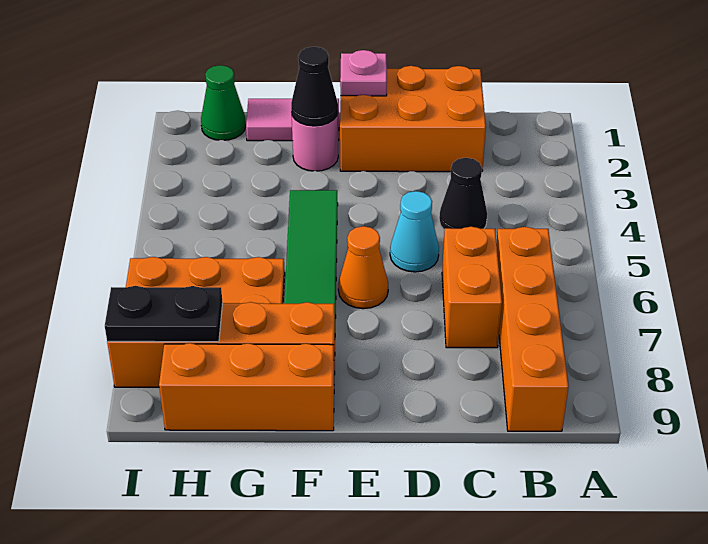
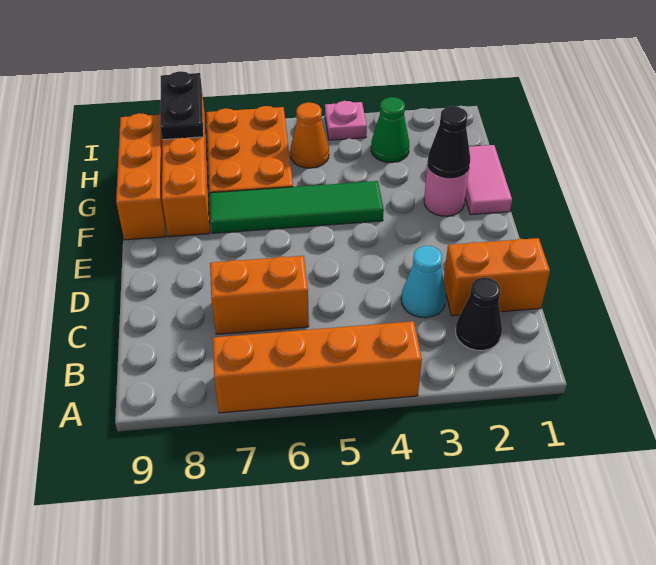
orange brick B6:B9 level 1 -> orange brick A4:A7 level 1
orange brick C1:E2 level 1 -> orange brick C1:C2 level 1
black cone C4 level 1 -> black cone B2 level 1
cyan cone D5 level 1 -> cyan cone C3 level 1
pink plate E1 level 2 -> pink plate I4 level 1
orange cone E6 level 1 -> orange cone H5 level 1
green cone H1 level 1 -> green cone H3 level 1

